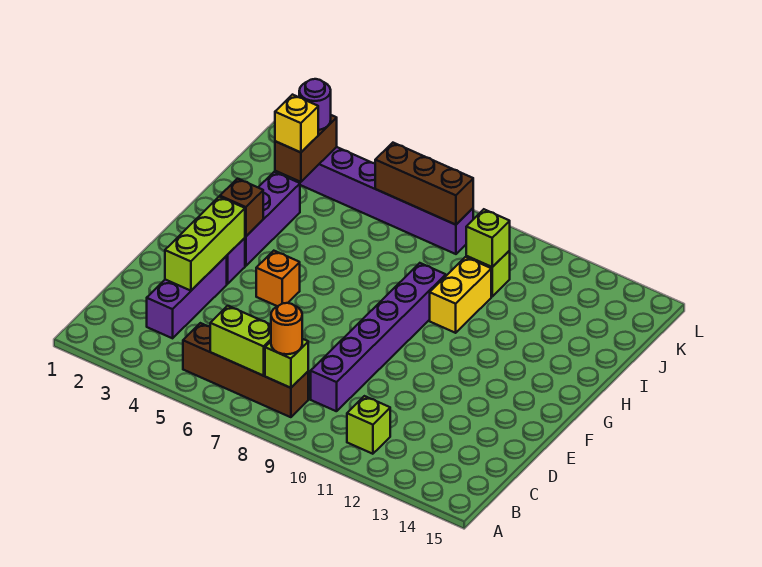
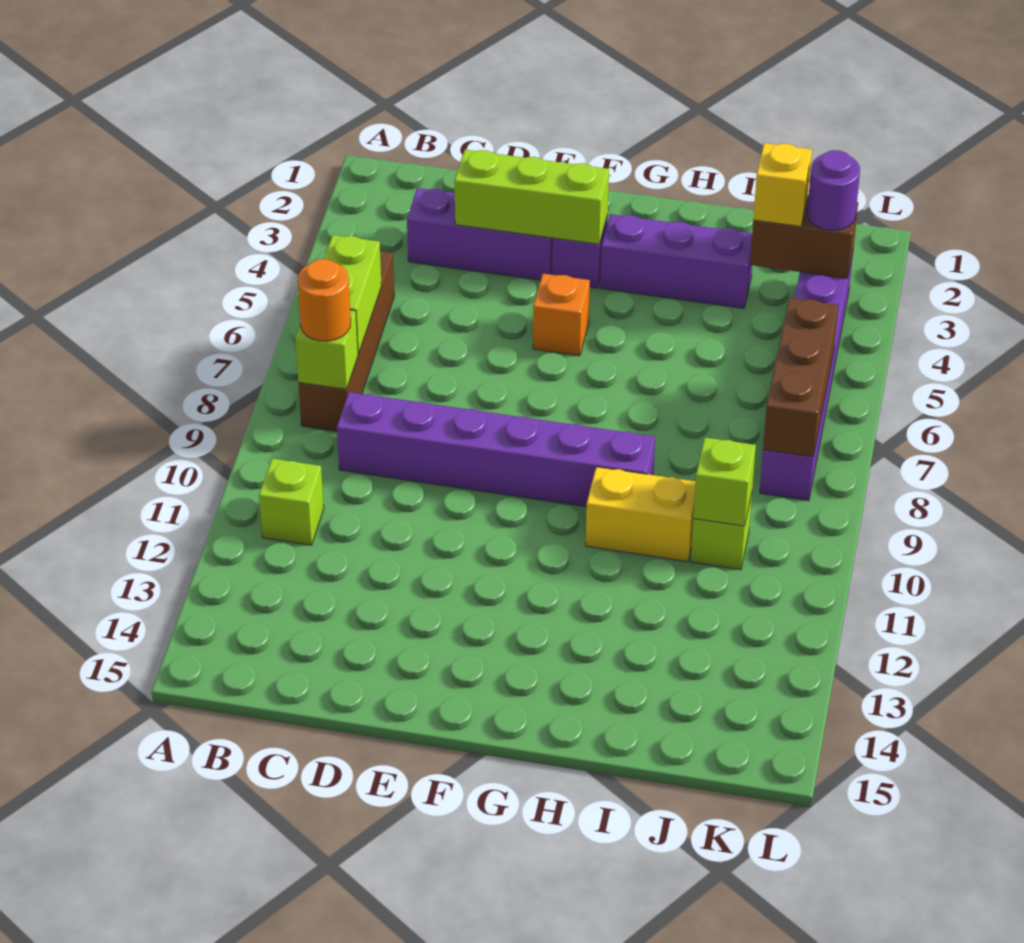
brown brick G3 level 2 -> none

